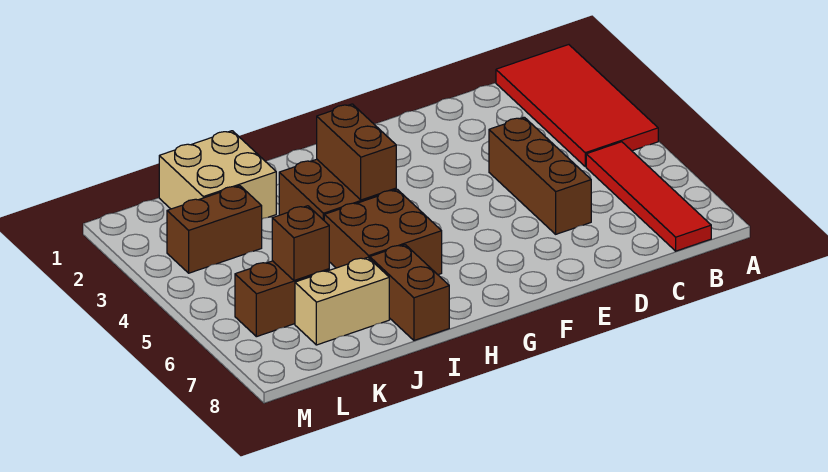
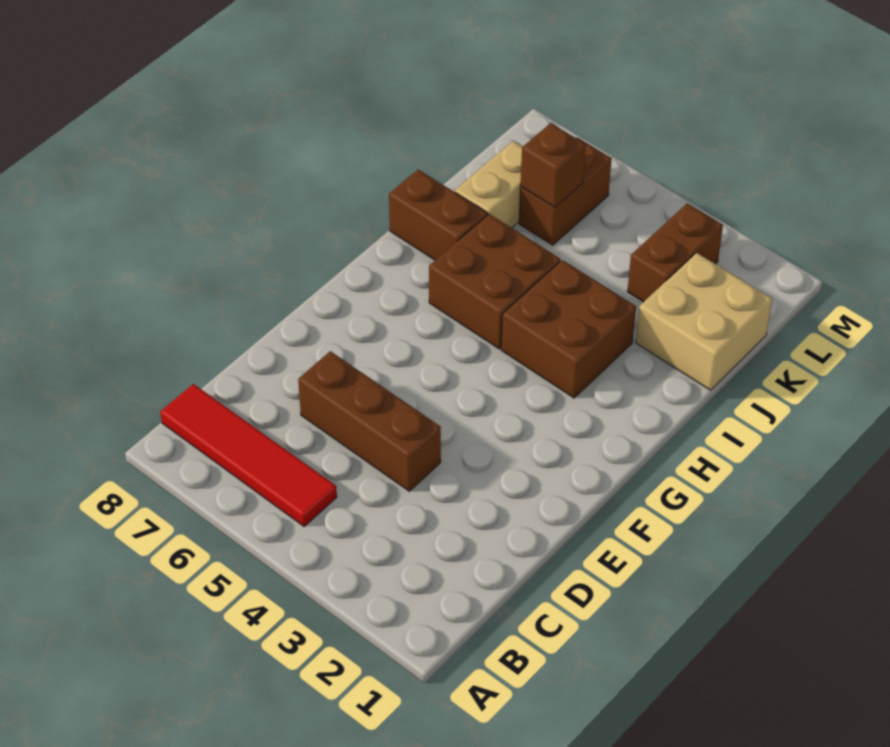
red tile A1:B4 level 1 -> none
brown brick H3:H4 level 2 -> none

